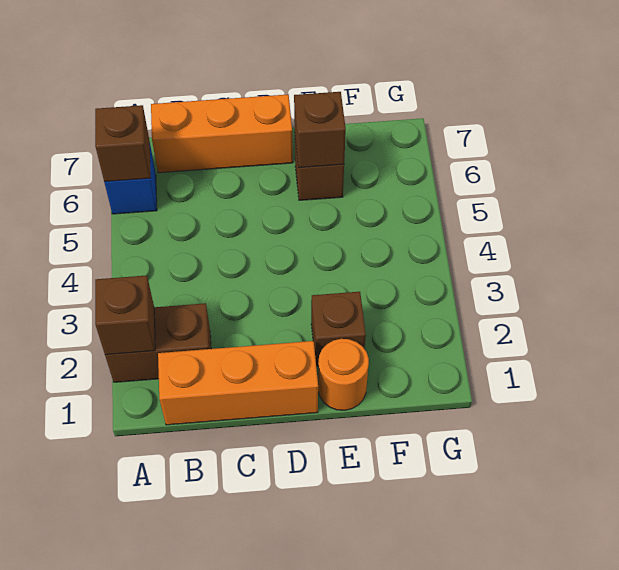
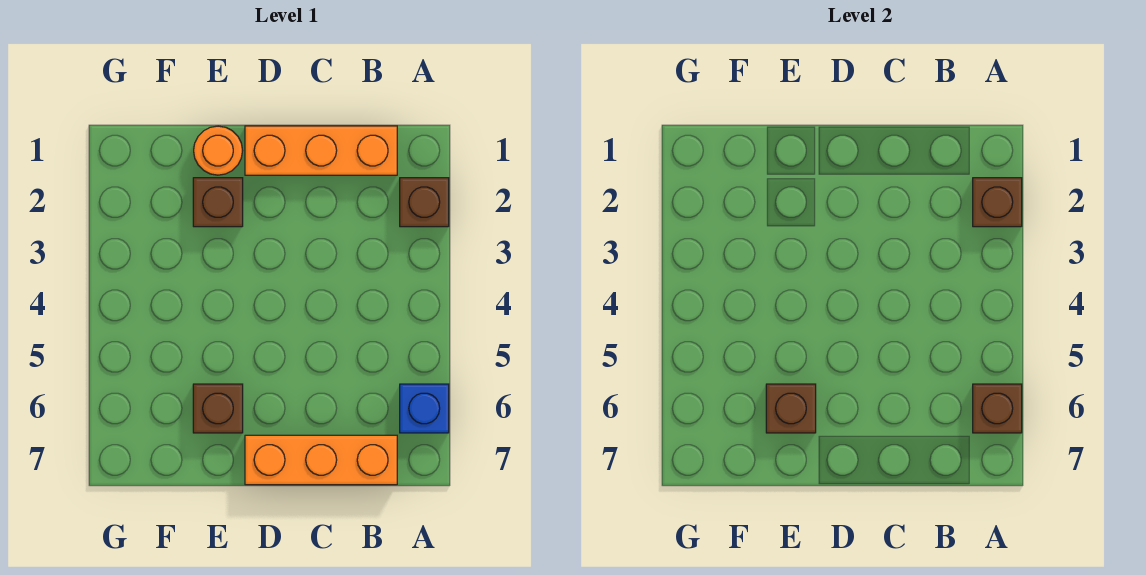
brown brick A2:B2 level 1 -> brown brick A2 level 1

